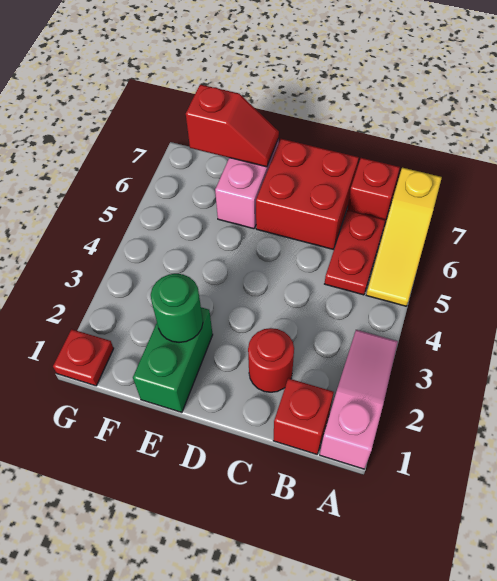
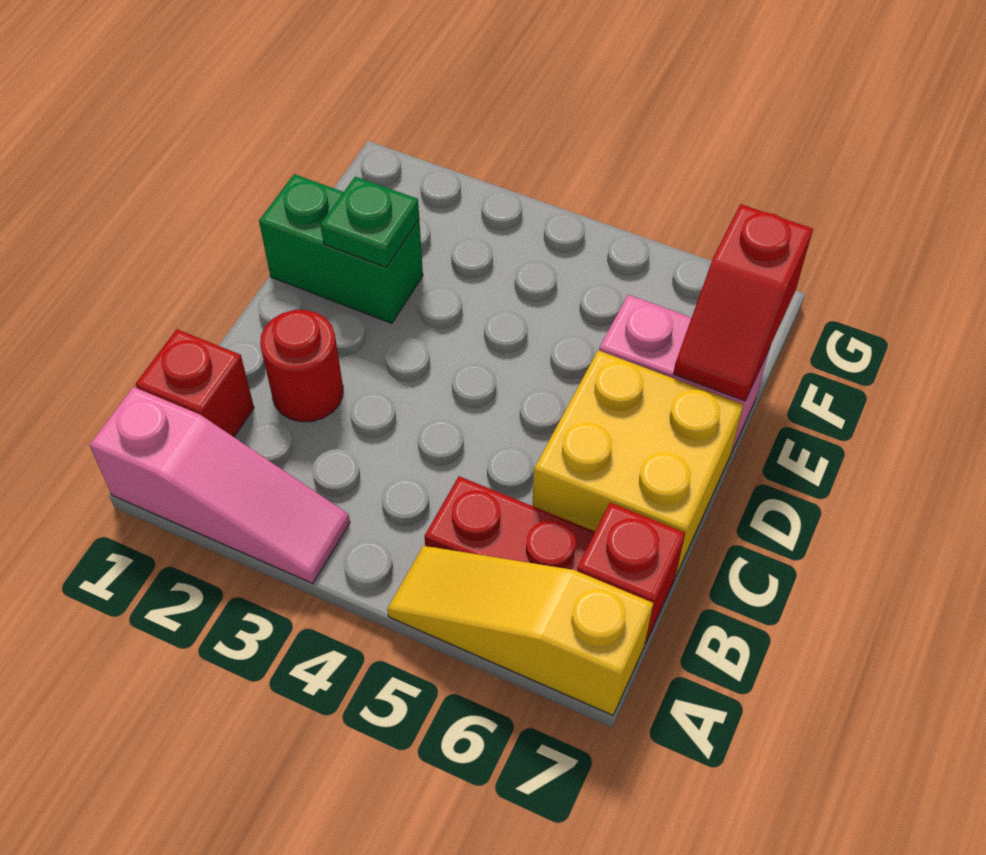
red brick C6:D7 level 1 -> yellow brick C6:D7 level 1
green round brick E2 level 2 -> green plate E2 level 2
red plate G1 level 1 -> none

